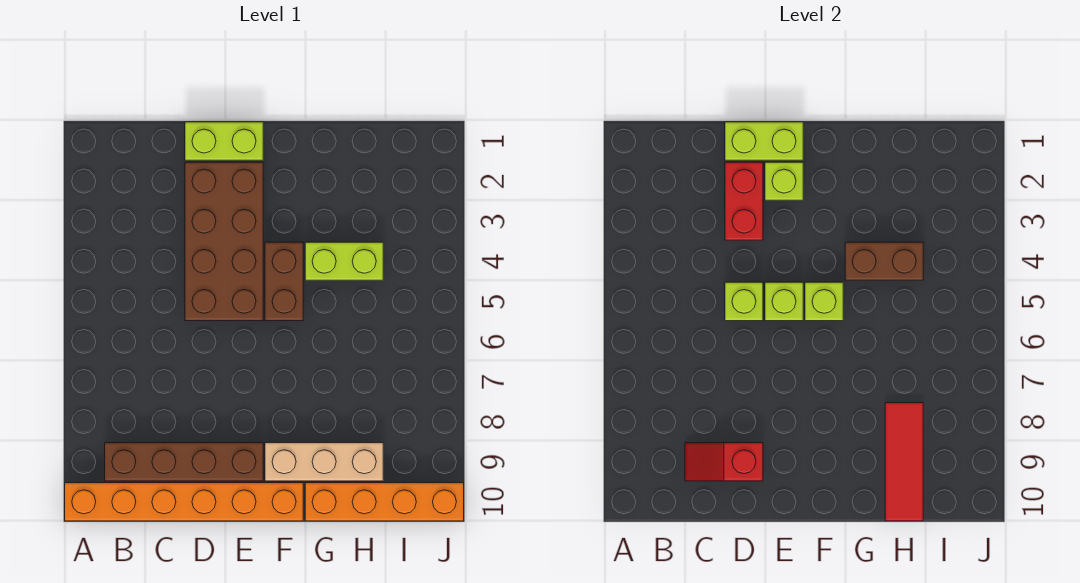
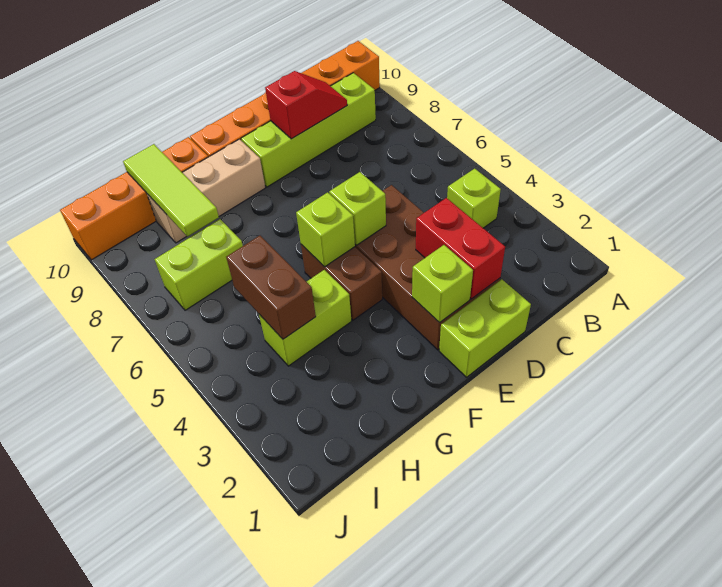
brown brick B9:E9 level 1 -> lime brick B9:E9 level 1
lime brick D1:E1 level 2 -> lime brick H7:I7 level 1
lime brick D5 level 2 -> lime brick B4 level 1
brown brick G4:H4 level 2 -> brown brick H4:H5 level 2
red tile H8:H10 level 2 -> lime tile H8:H10 level 2

